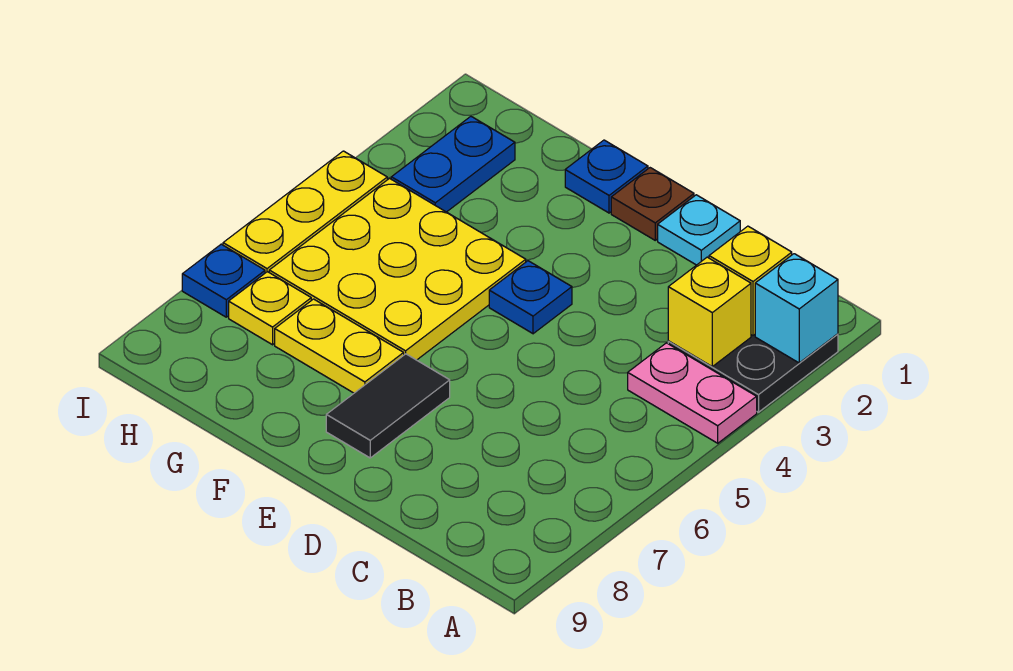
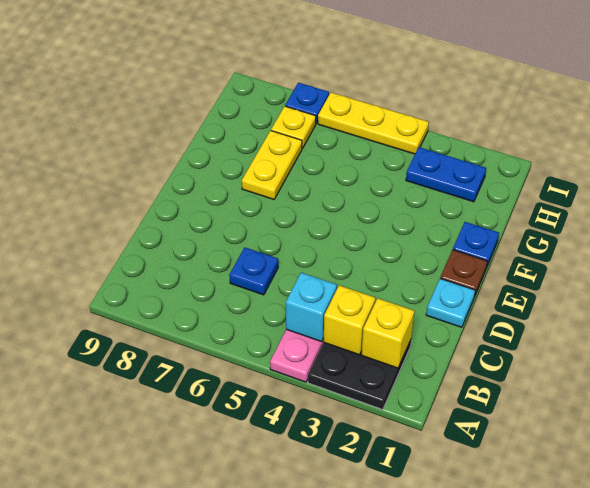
cyan brick A2 level 2 -> cyan brick B4 level 2
blue plate E4 level 1 -> blue plate C6 level 1
black tile E7:E8 level 1 -> none
yellow plate F4:H6 level 1 -> none

